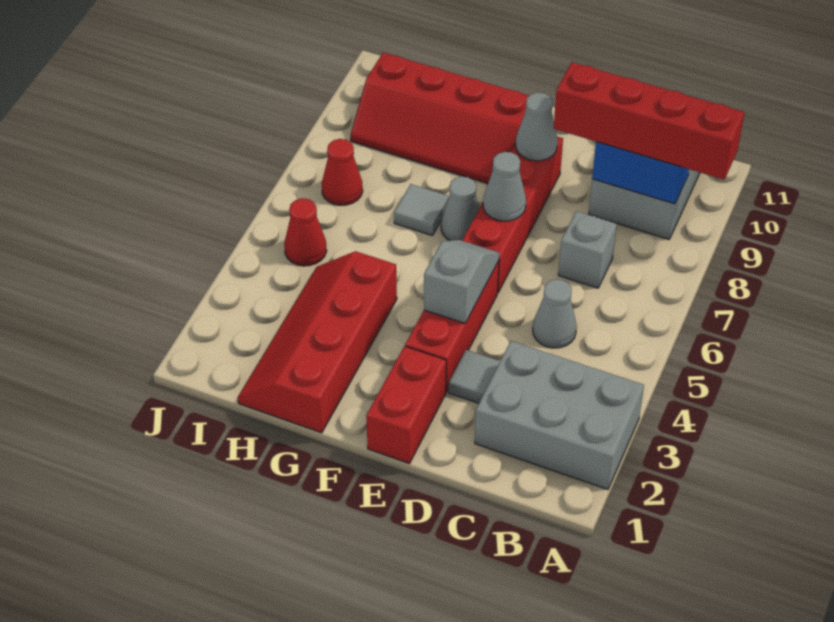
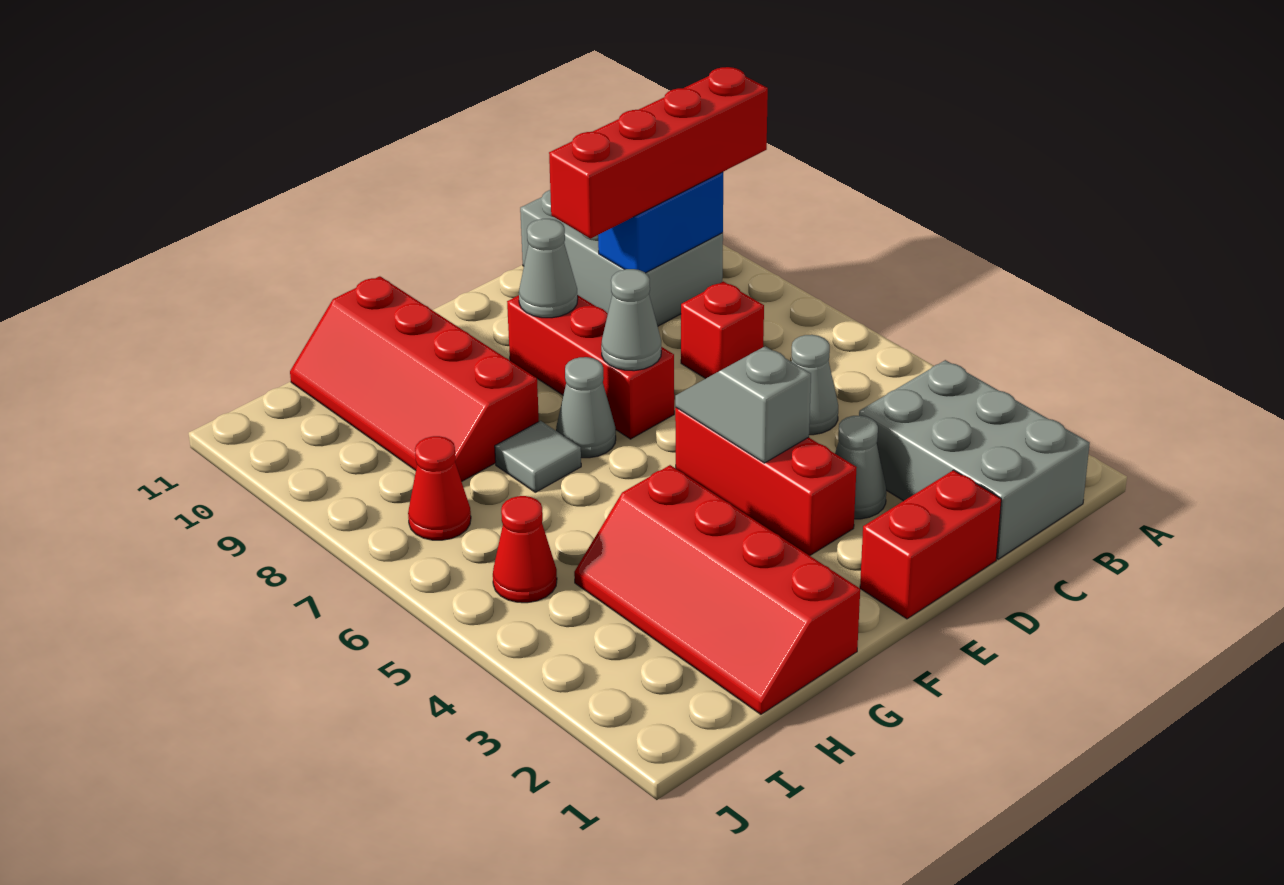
grey brick A2:C3 level 1 -> grey brick B1:C3 level 1
grey brick C7 level 1 -> red brick C7 level 1
grey tile D3 level 1 -> grey cone D3 level 1
red brick E1:E2 level 1 -> red brick D1:E1 level 1
red brick E6:E9 level 1 -> red brick E7:E9 level 1
red slope F9:I10 level 1 top 10 -> red slope G8:H11 level 1 top G

